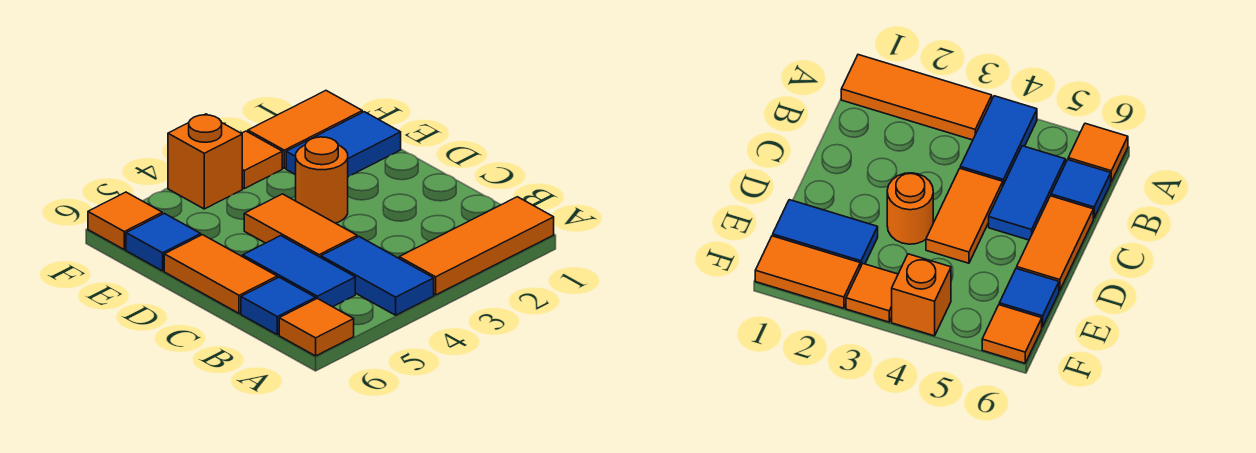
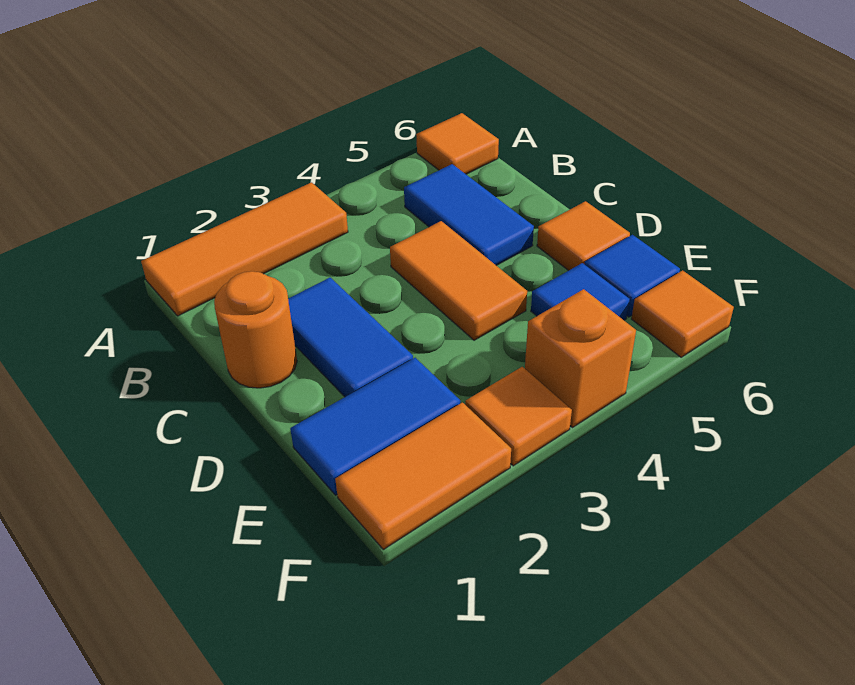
blue tile A4:B4 level 1 -> blue tile C2:D2 level 1
blue tile B6 level 1 -> blue tile E5 level 1
orange tile C6:D6 level 1 -> orange tile D6 level 1
orange round brick D3 level 1 -> orange round brick C1 level 1

